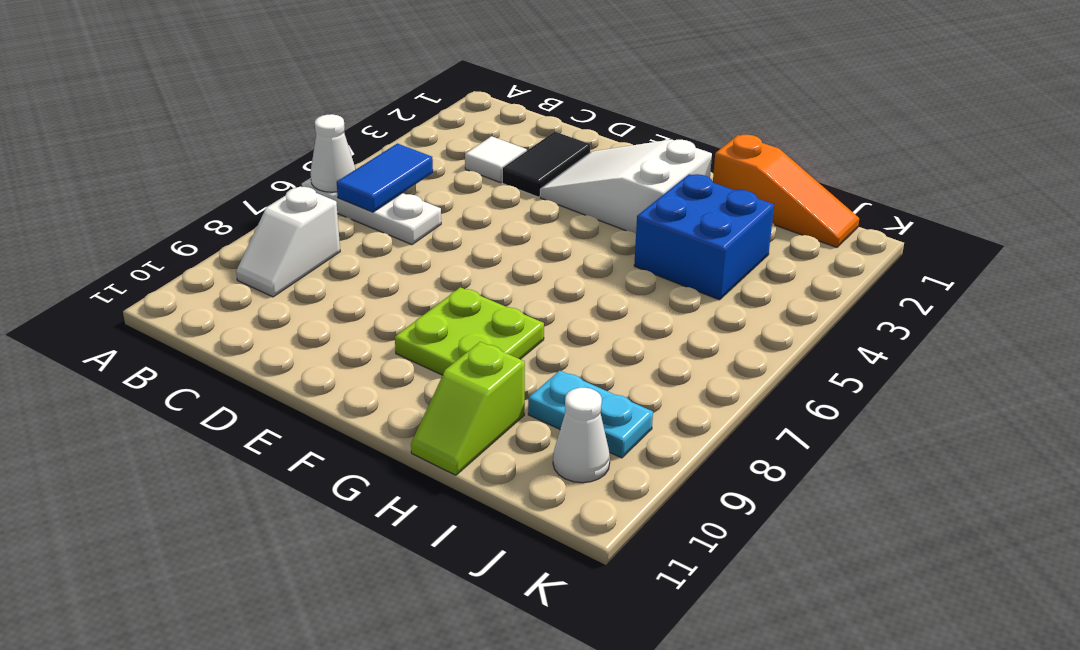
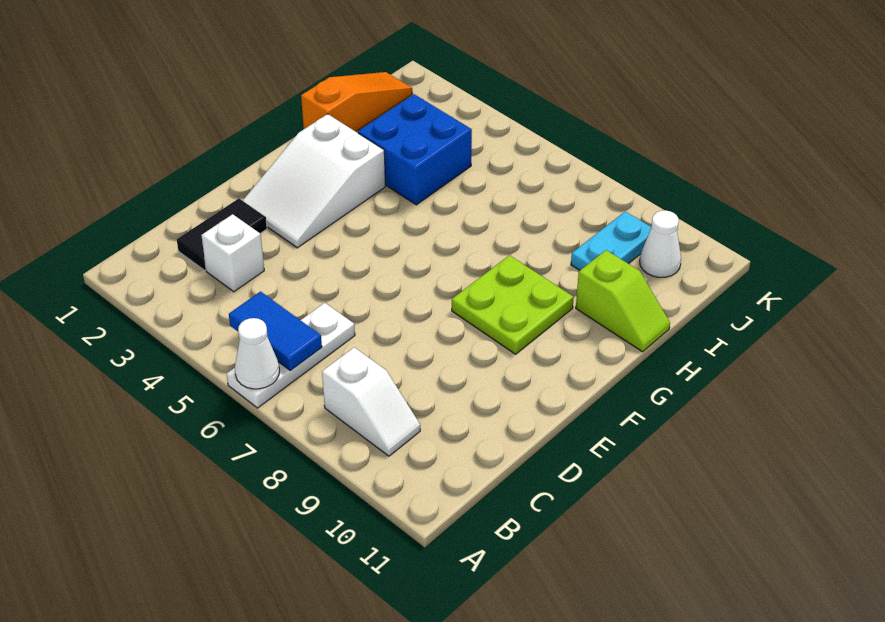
white tile C3 level 1 -> white brick C3 level 1
black tile D2:D3 level 1 -> black tile C2:D2 level 1

